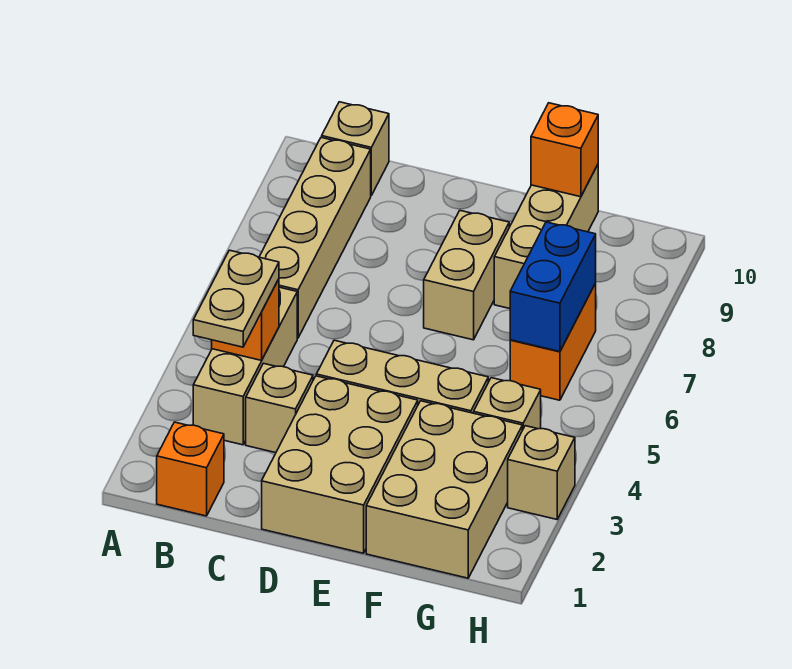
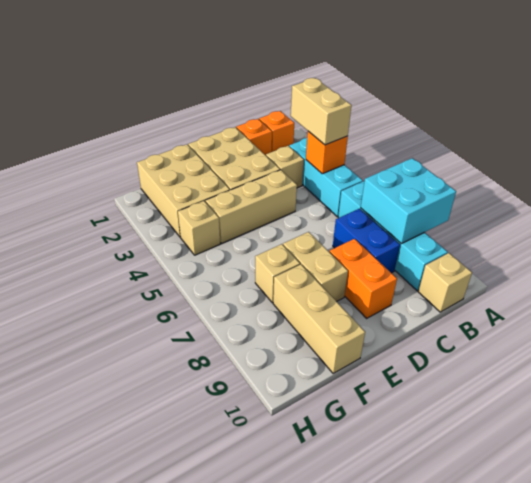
none -> cyan brick A7:B8 level 2
tan brick B3:B5 level 1 -> cyan brick B3:B5 level 1
tan plate B3:B4 level 3 -> tan brick B3:B4 level 3
tan brick B6:B9 level 1 -> cyan brick B6:B9 level 1
orange brick F10 level 2 -> orange brick C1 level 1
orange brick G6:G7 level 1 -> orange brick D8:D9 level 1
blue brick G6:G7 level 2 -> blue brick C7:C8 level 1
tan brick H3 level 1 -> tan brick F7 level 1

